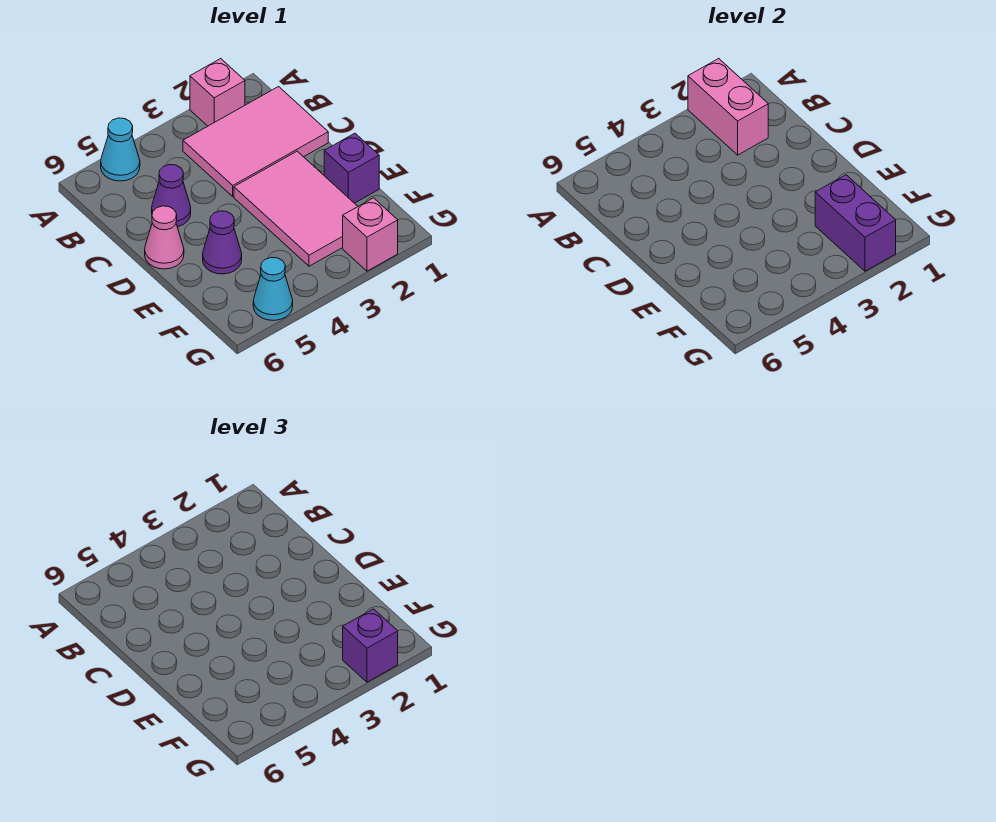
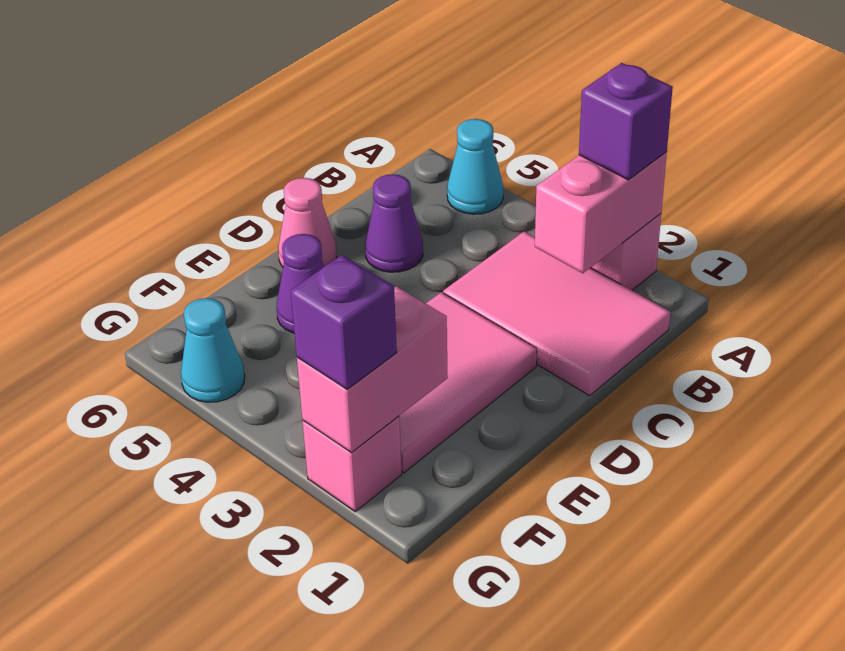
purple brick E1 level 1 -> purple brick A2 level 3
purple brick F2:G2 level 2 -> pink brick F2:G2 level 2

